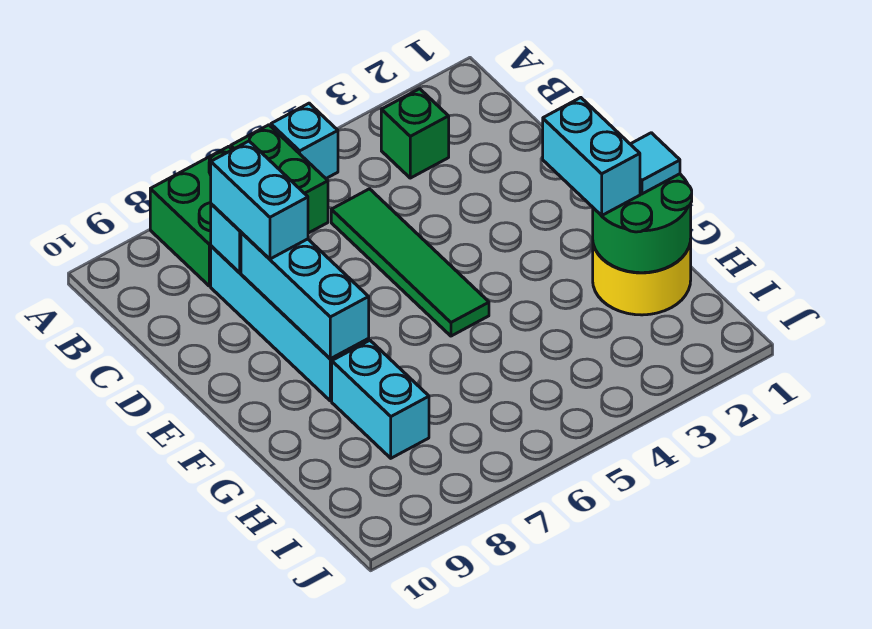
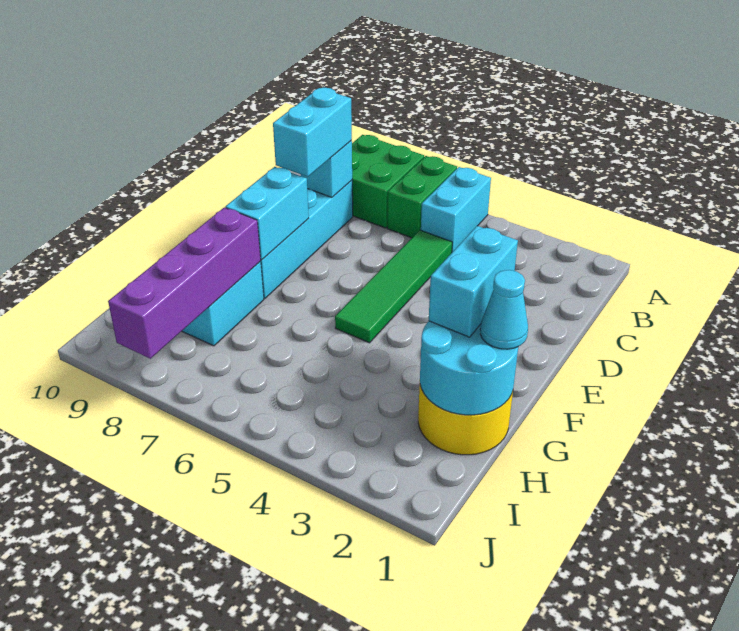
cyan brick A5 level 1 -> cyan brick A5:B5 level 1
green brick B3 level 1 -> none
cyan brick D8:F8 level 2 -> cyan brick E8:F8 level 2
green round brick G1:H2 level 2 -> cyan round brick G1:H2 level 2
cyan tile G1 level 3 -> cyan cone G1 level 3
none -> purple brick G8:J8 level 2

